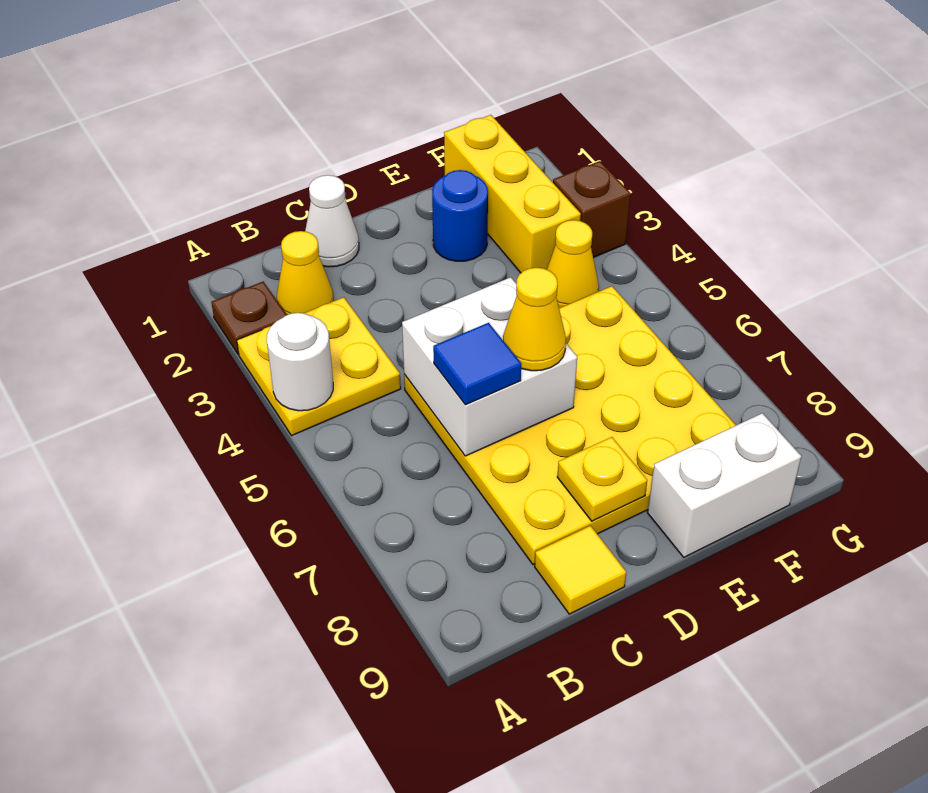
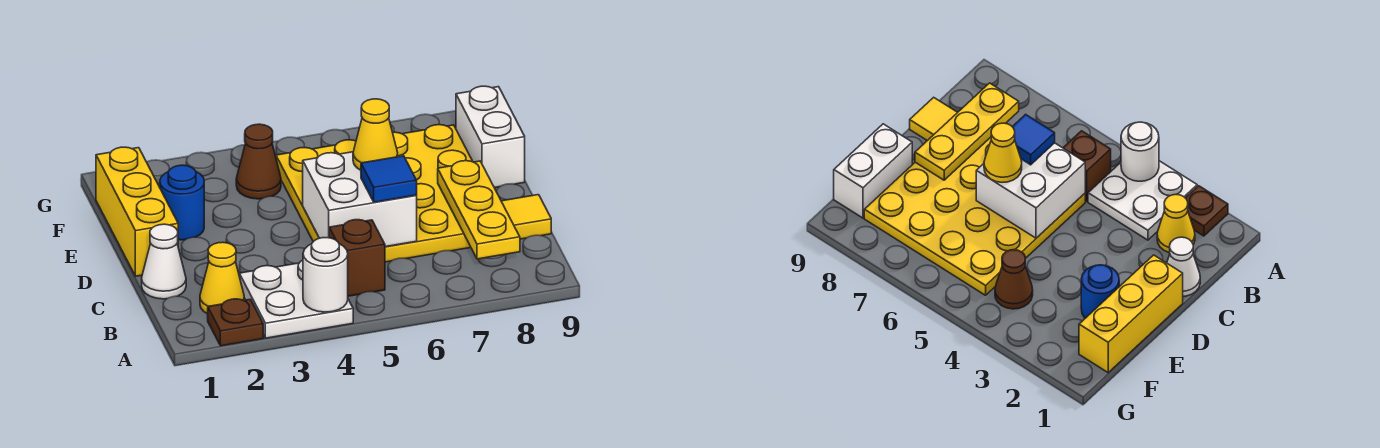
yellow plate A3:B4 level 1 -> white plate A3:B4 level 1
yellow plate D8 level 2 -> yellow plate B8:D8 level 2
yellow brick F1:F3 level 1 -> yellow brick D1:F1 level 1
yellow cone F4 level 1 -> brown cone F4 level 1
brown brick G3 level 1 -> brown brick B5 level 1

